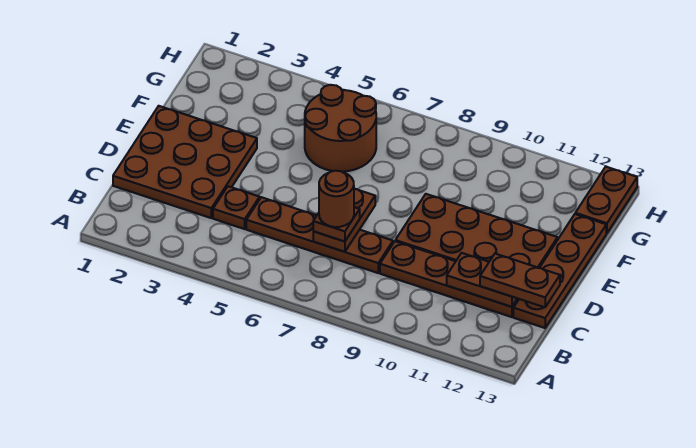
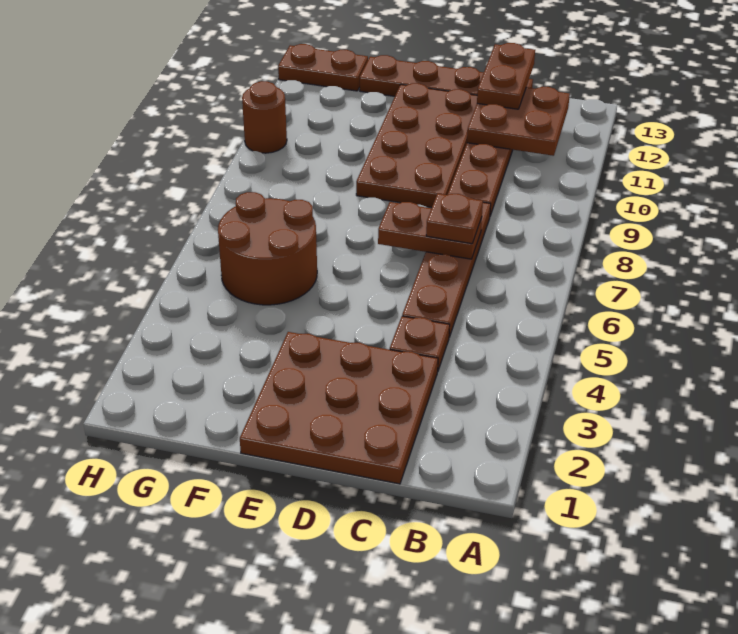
brown round brick C7 level 4 -> brown round brick H10 level 1
brown plate C11:C12 level 2 -> brown plate B11:C12 level 2

